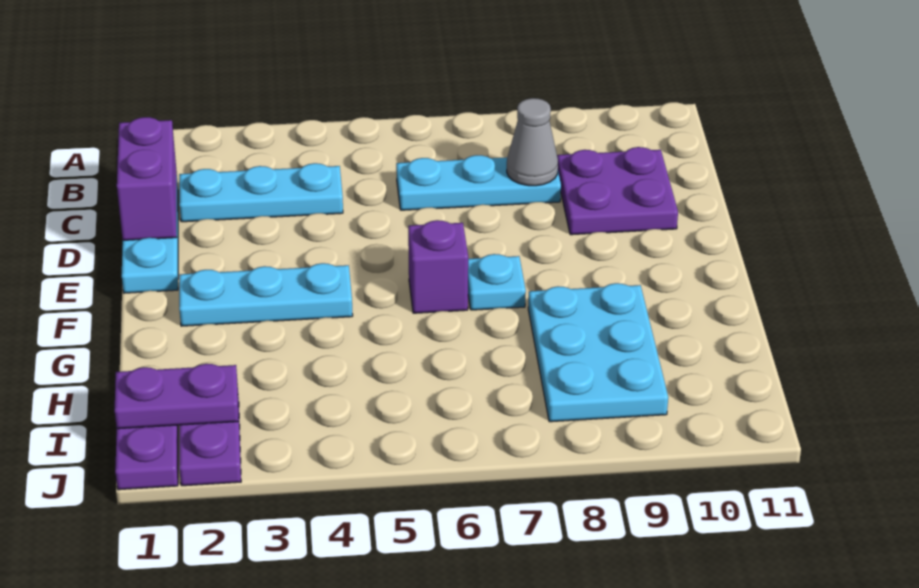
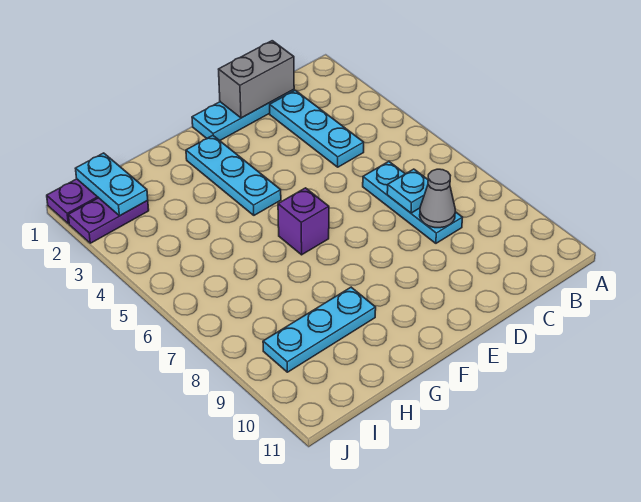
purple brick C1:D1 level 2 -> grey brick C1:D1 level 2
purple plate C9:D10 level 1 -> none
cyan plate F7 level 1 -> cyan plate C7 level 2
cyan plate G8:I9 level 1 -> cyan plate G9:I9 level 1
purple plate I1:I2 level 2 -> cyan plate I1:I2 level 2

